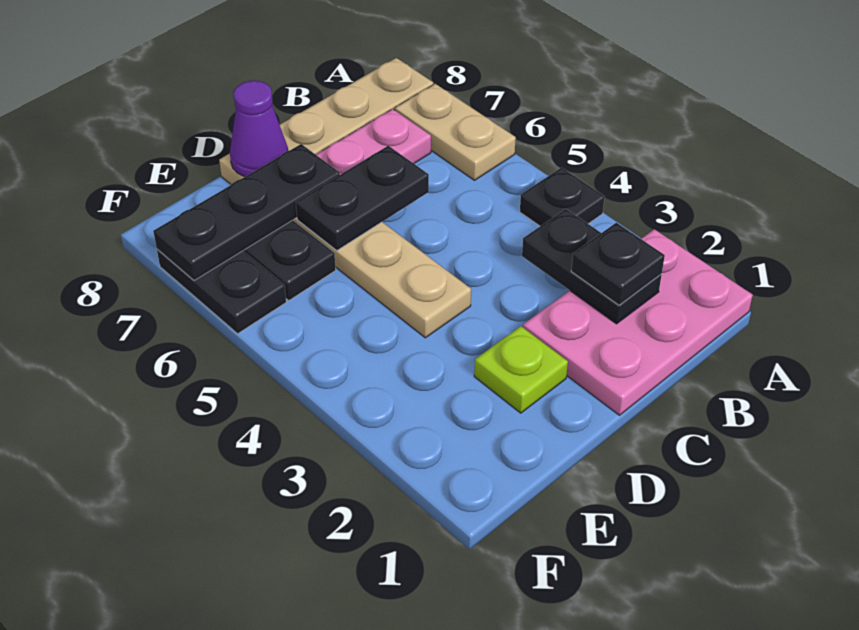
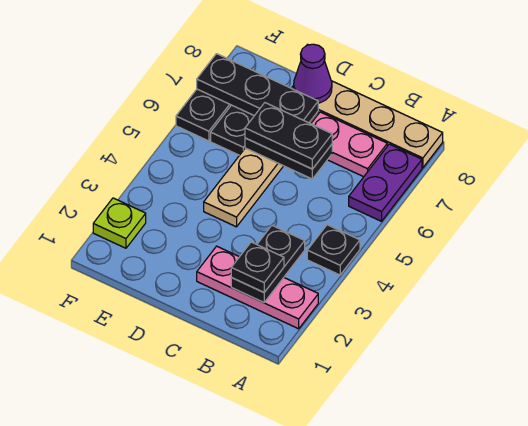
pink plate A1:C2 level 1 -> pink plate A2:C2 level 1
tan plate A6:A7 level 1 -> purple plate A6:A7 level 1
none -> black plate C6:D6 level 3
lime plate D2 level 1 -> lime plate F2 level 1

